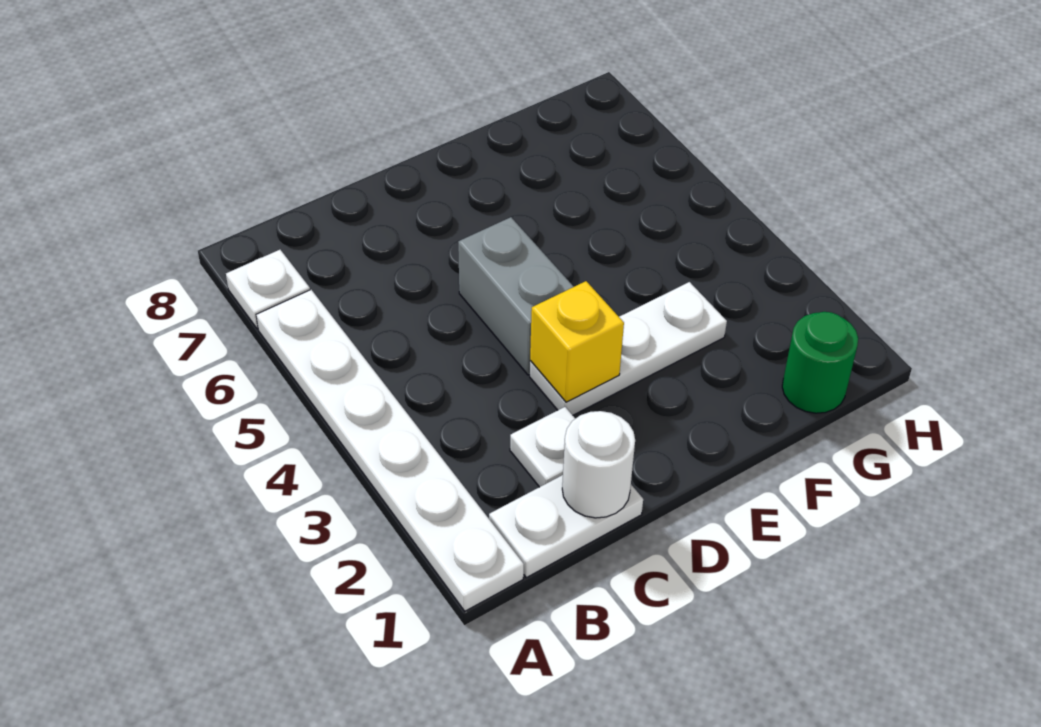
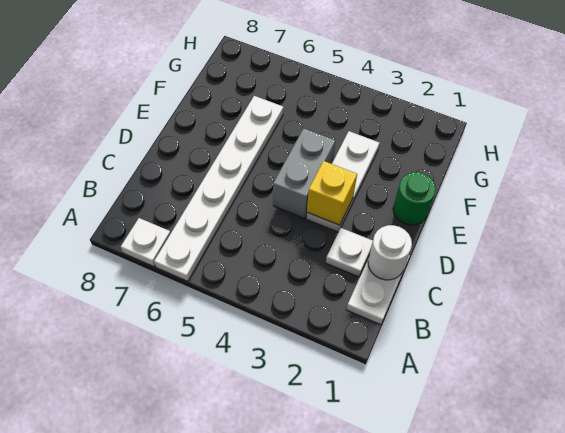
white plate A1:A6 level 1 -> white plate A6:F6 level 1
grey brick D4:D5 level 1 -> grey brick D4:E4 level 1
green round brick G1 level 1 -> green round brick E1 level 1

